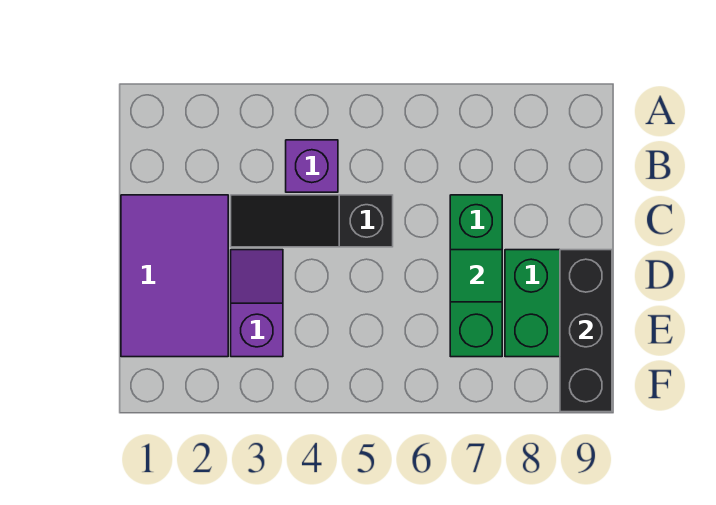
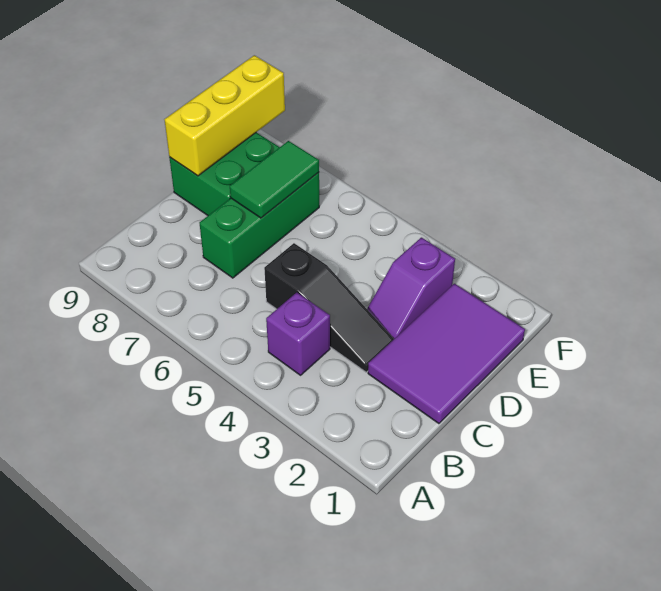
green tile D7 level 2 -> green tile D7:E7 level 2
black brick D9:F9 level 2 -> yellow brick D9:F9 level 2

